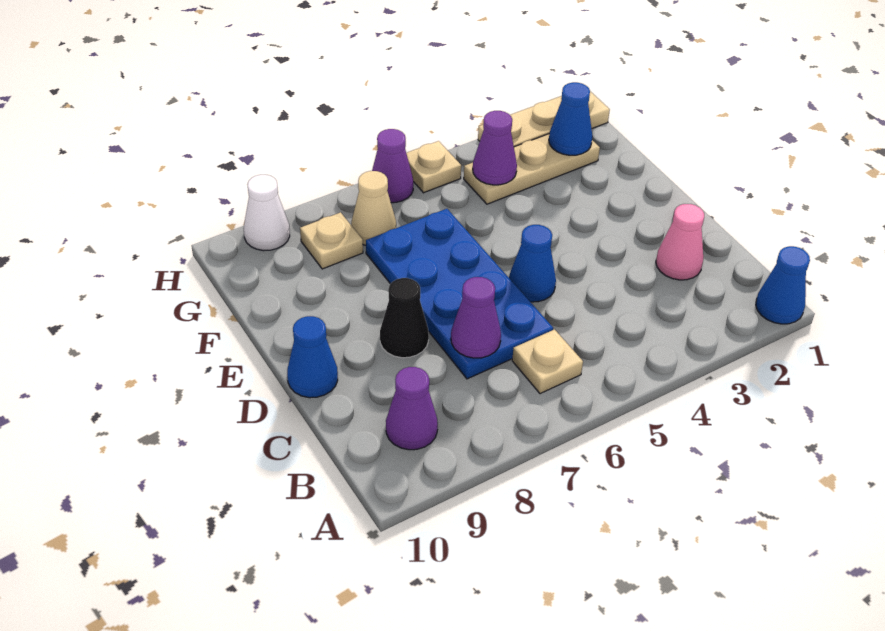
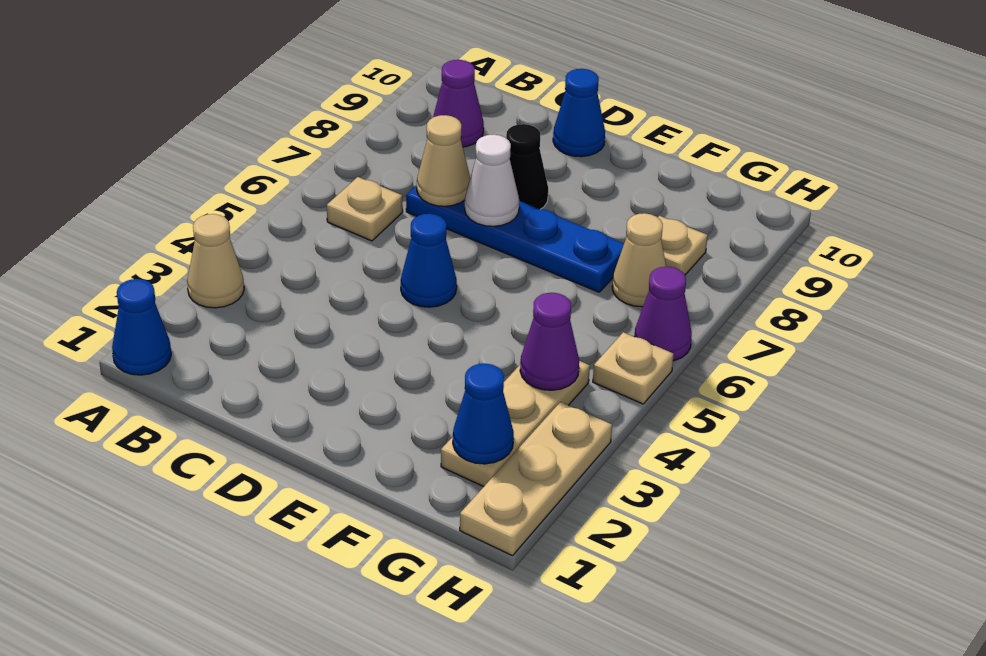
none -> tan cone A3 level 1
pink cone C2 level 1 -> none
blue plate C6:F7 level 1 -> blue plate C7:F7 level 1
purple cone C7 level 2 -> tan cone C7 level 2
white cone H9 level 1 -> white cone D7 level 2

